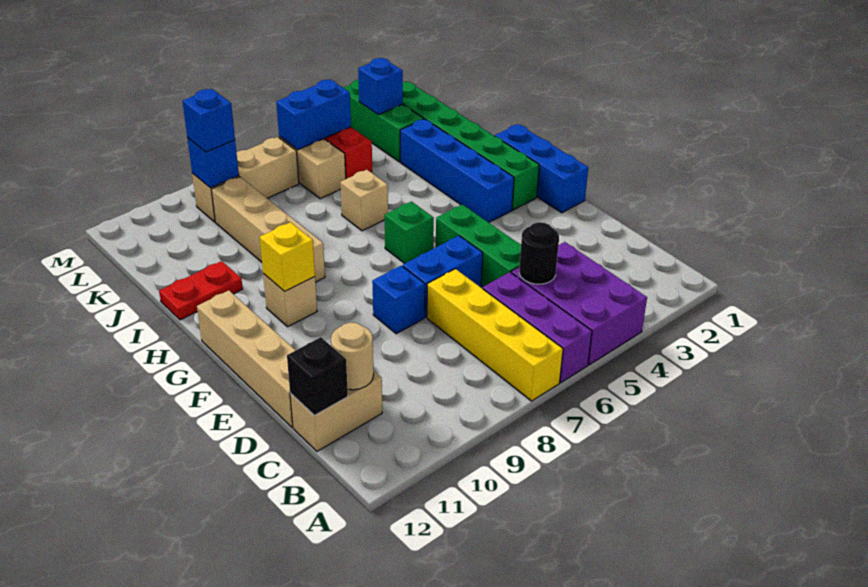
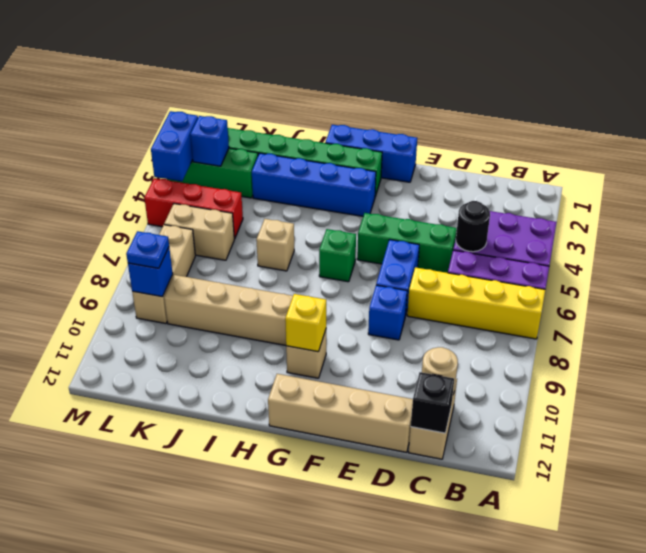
red plate I11:I12 level 1 -> none
blue brick L5:L6 level 2 -> blue brick M3:M4 level 2
blue brick L9 level 3 -> blue plate L9 level 3

